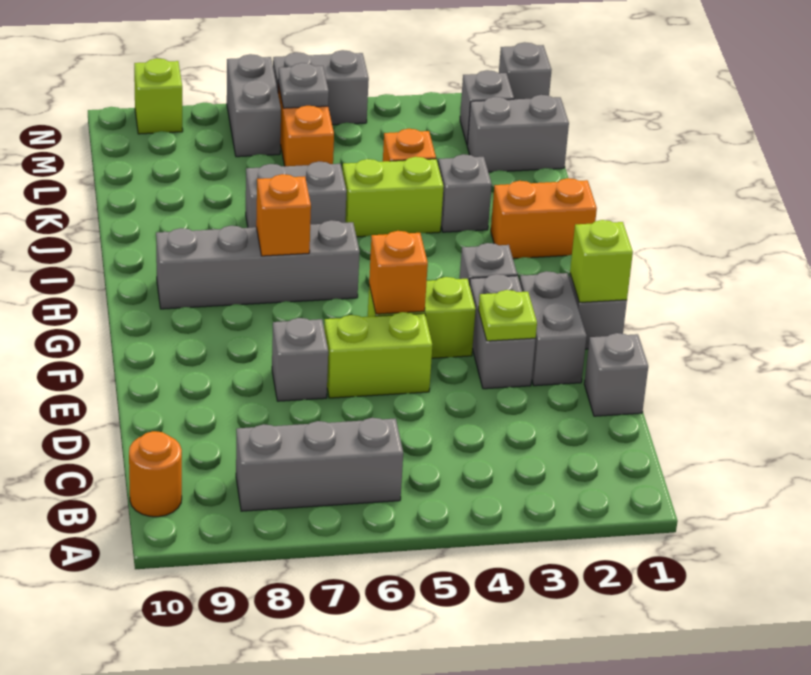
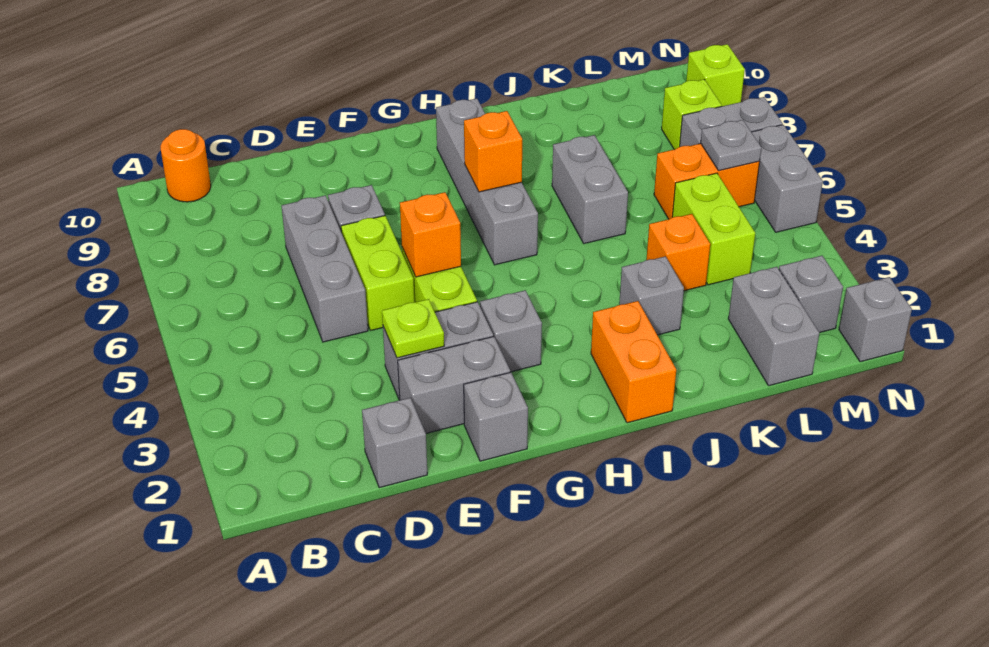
grey brick B6:B8 level 1 -> grey brick D5:D7 level 1
lime brick F1 level 2 -> lime brick M8 level 1
lime brick J4:J5 level 1 -> lime brick L4:L5 level 1

